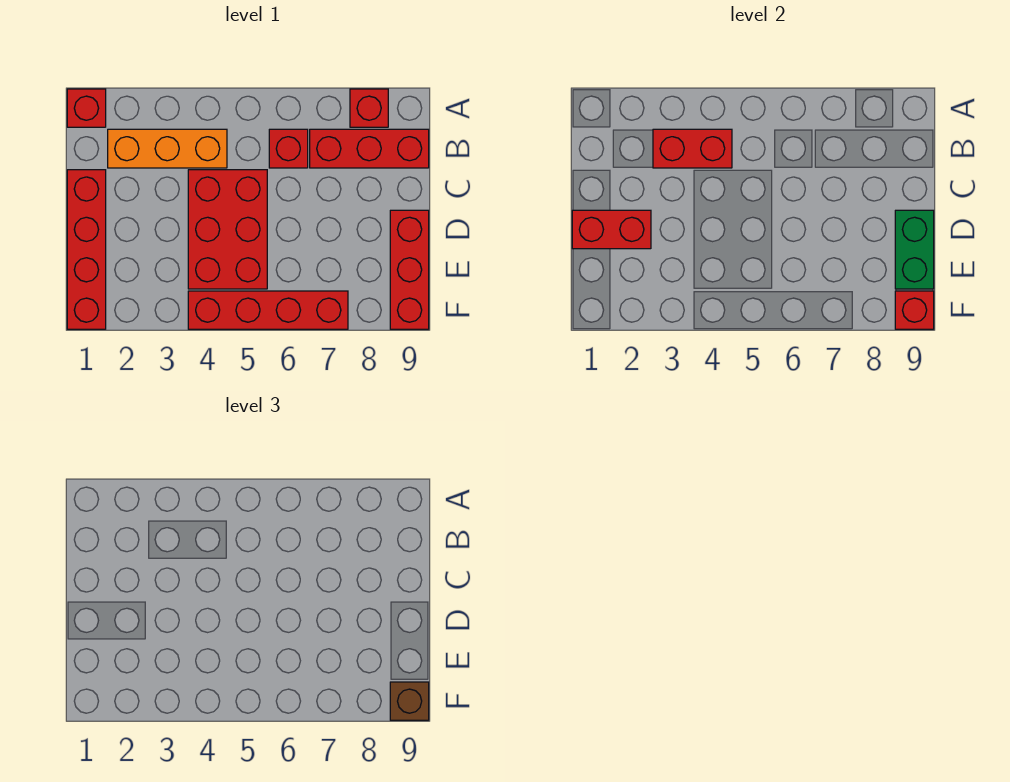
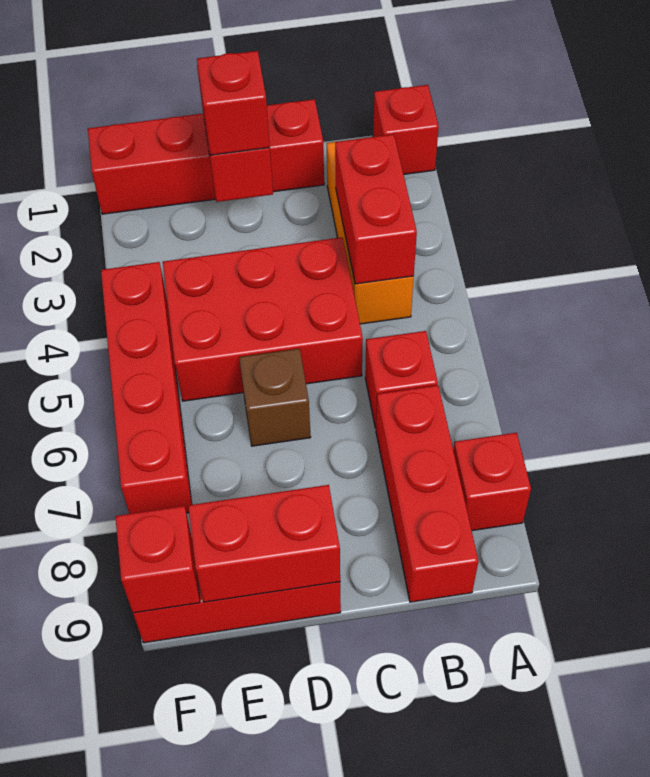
none -> red brick D2 level 3
green brick D9:E9 level 2 -> red brick D9:E9 level 2
brown brick F9 level 3 -> brown brick D6 level 1

